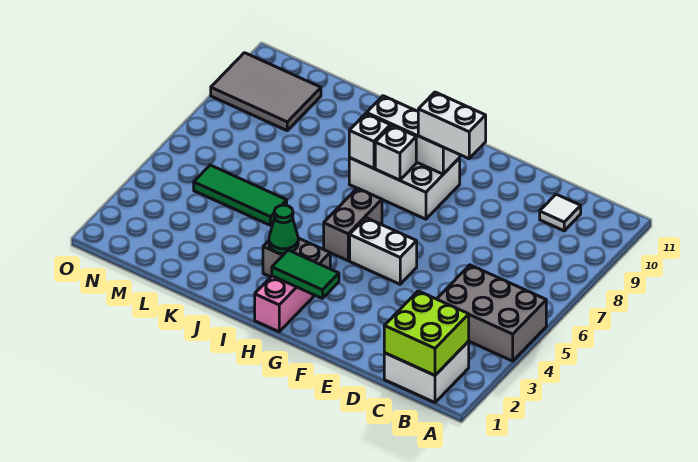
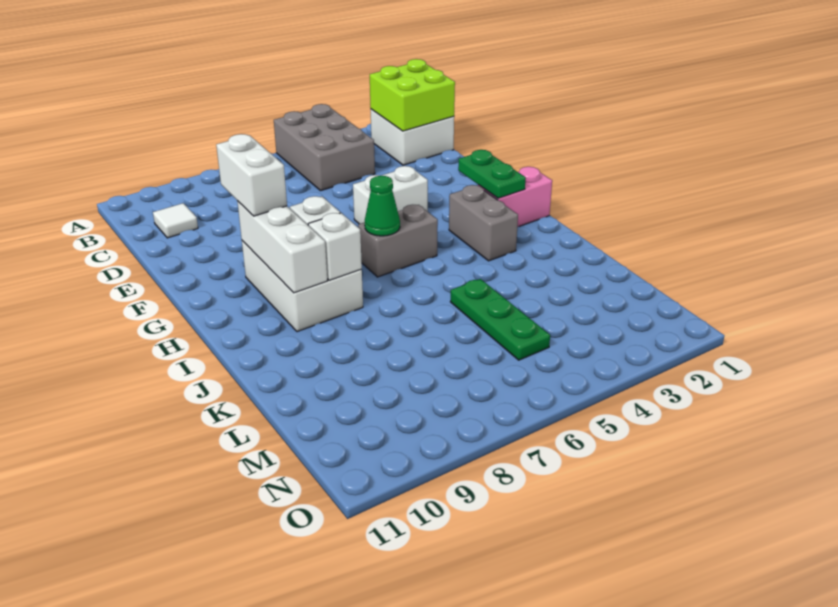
white brick F5:G5 level 1 -> white brick F4:F5 level 1
green tile G2:H2 level 2 -> green plate G2:H2 level 2
green cone I3 level 2 -> green cone H6 level 2
green tile K5:M5 level 1 -> green plate K5:M5 level 1
grey tile M9:O10 level 1 -> none

